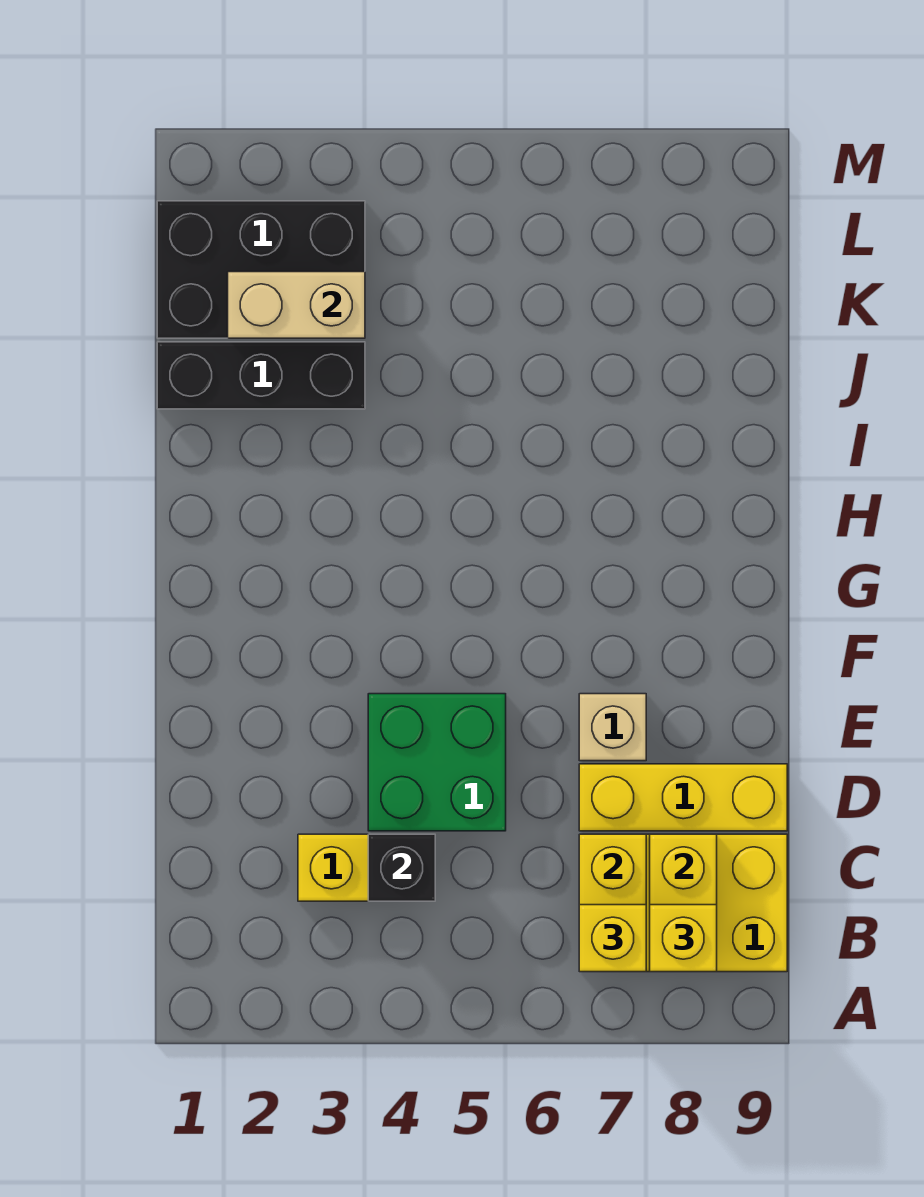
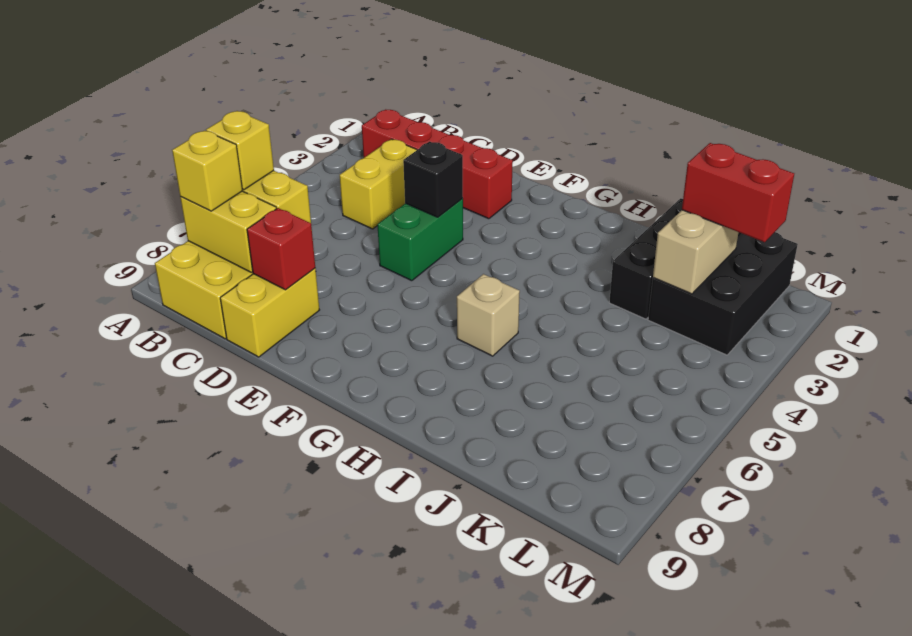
none -> red brick B2:E2 level 1
black brick C4 level 2 -> black brick E4 level 2
green brick D4:E5 level 1 -> green brick E4:E5 level 1
yellow brick D7:D9 level 1 -> yellow brick D8:D9 level 1
none -> red brick D8 level 2
tan brick E7 level 1 -> tan brick H6 level 1
none -> red brick K2:L2 level 3

